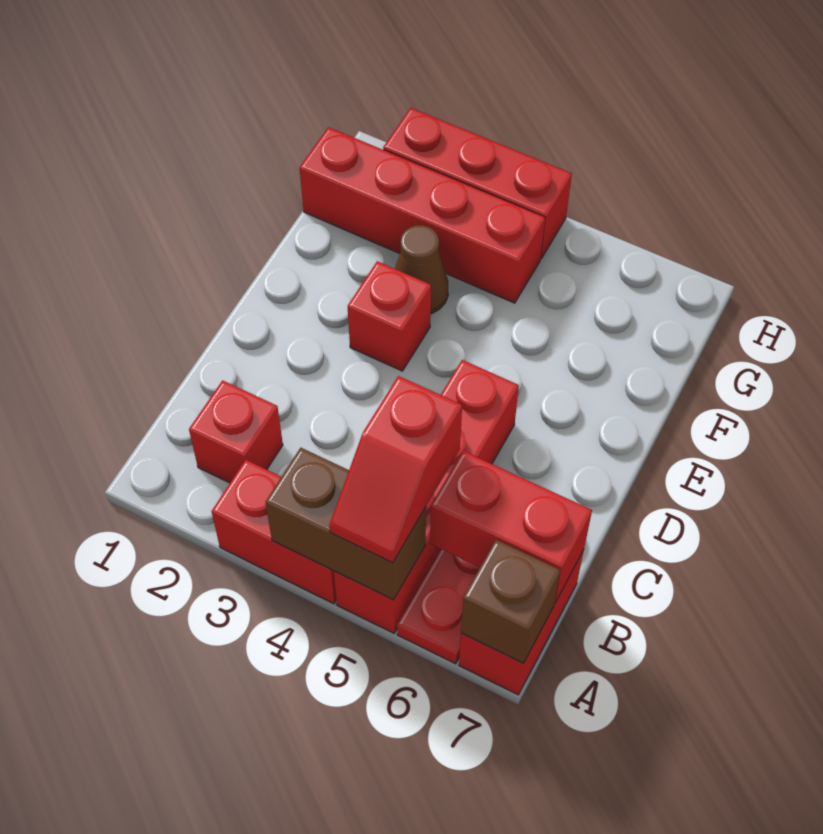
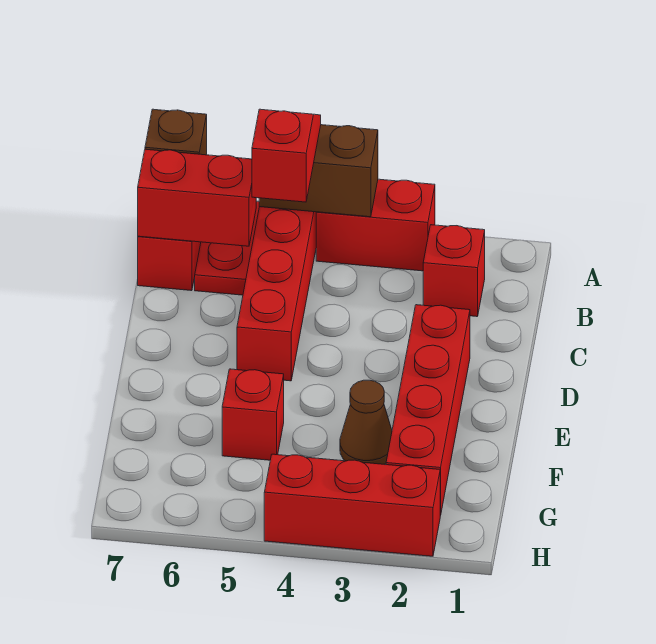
red brick E3 level 1 -> red brick F5 level 1
red brick G1:G4 level 1 -> red brick D2:G2 level 1

